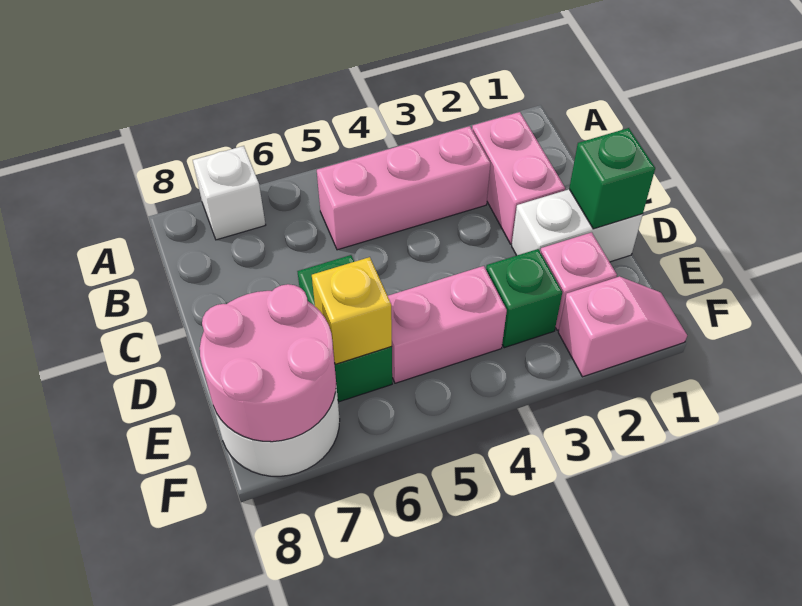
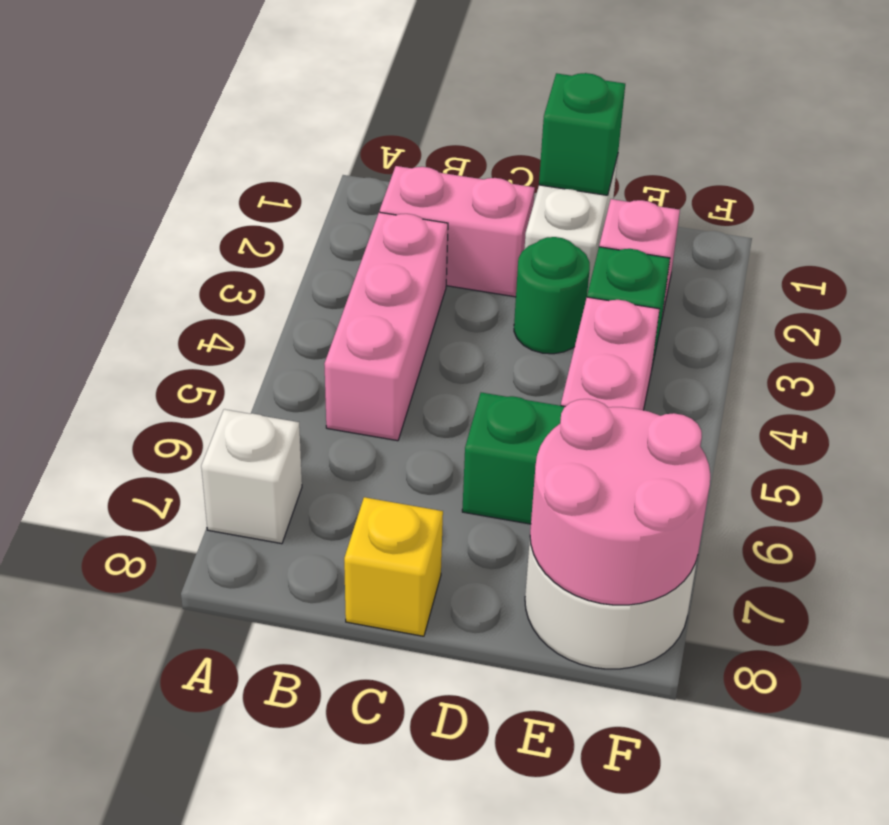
none -> green round brick D3 level 1
yellow brick E6 level 2 -> yellow brick C8 level 1
pink slope F1:F2 level 1 top 2 -> none

